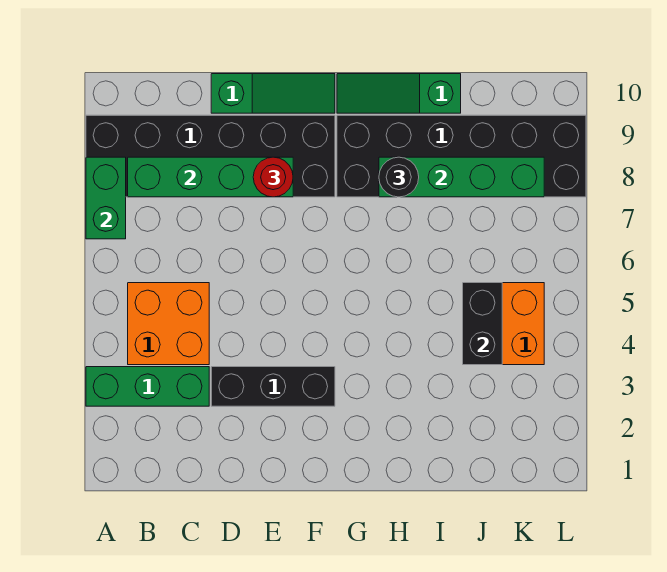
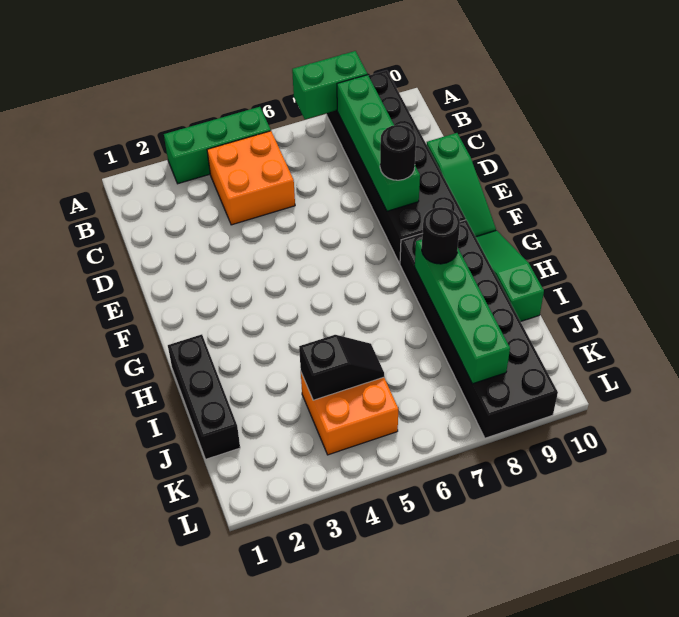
green brick A3:C3 level 1 -> green brick A3:A5 level 1
black brick D3:F3 level 1 -> black brick H1:J1 level 1
red round brick E8 level 3 -> black round brick E8 level 3
black brick J4:J5 level 2 -> black slope J4:J5 level 2 top 4

